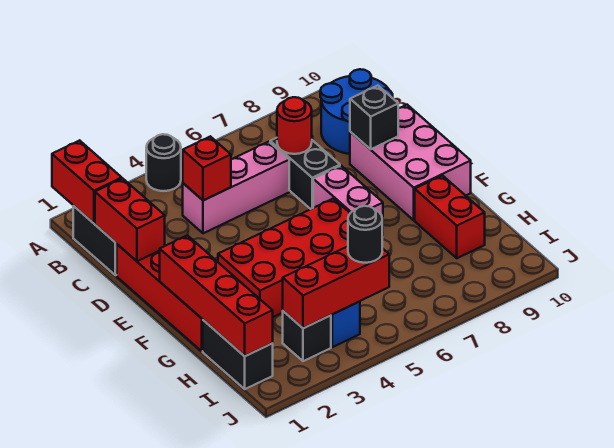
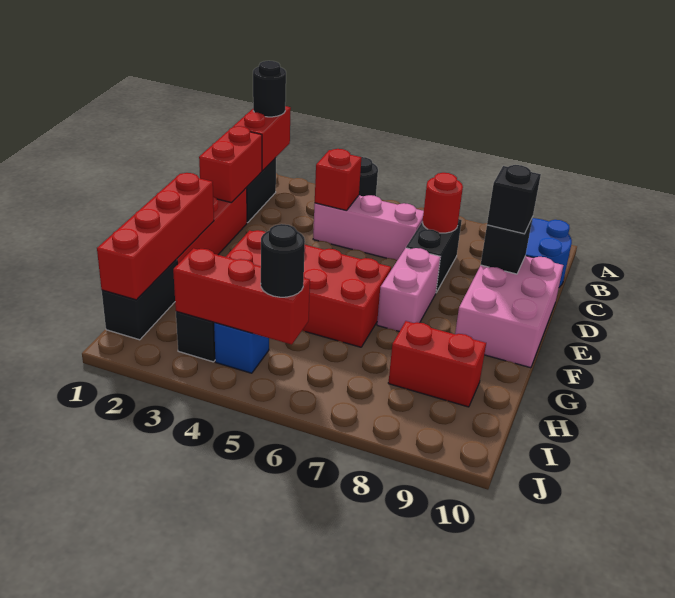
none -> black round brick A1 level 3
none -> black brick D9 level 3
red brick G9:H9 level 1 -> red brick H8:H9 level 1

